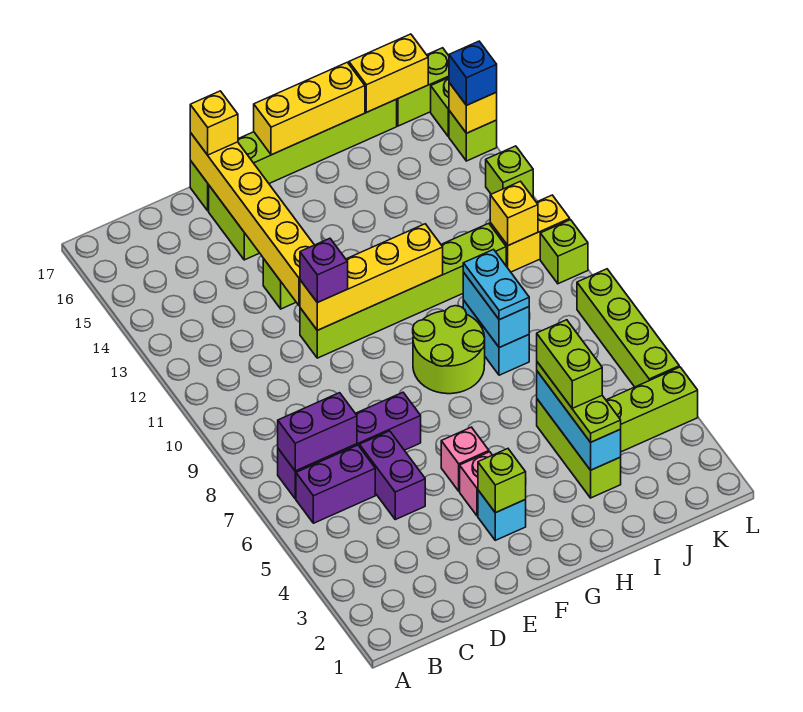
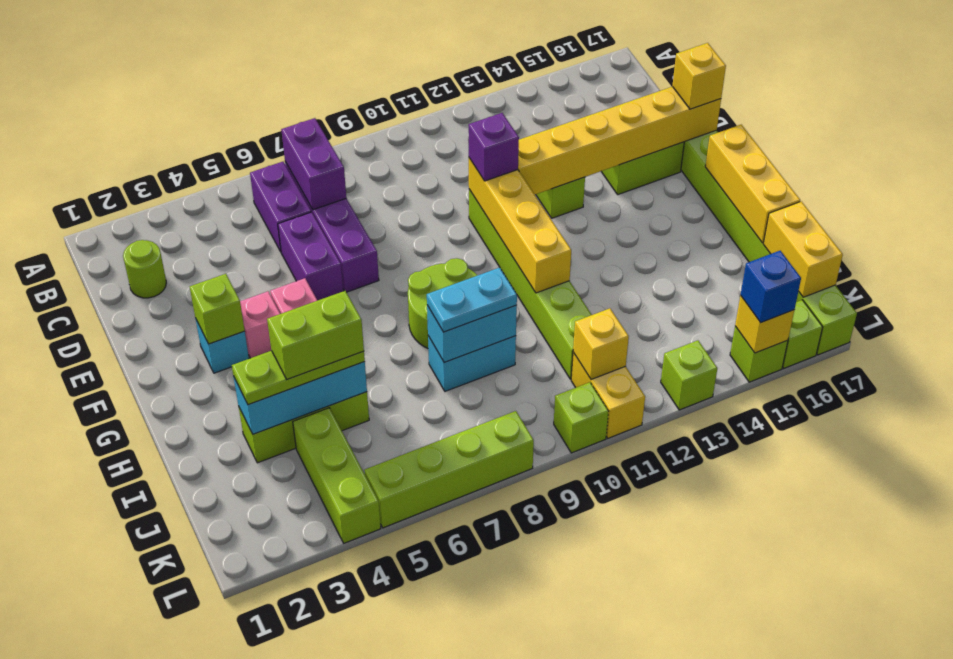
none -> lime round brick C2 level 1
purple brick D5:D6 level 1 -> purple brick D6:E6 level 1

